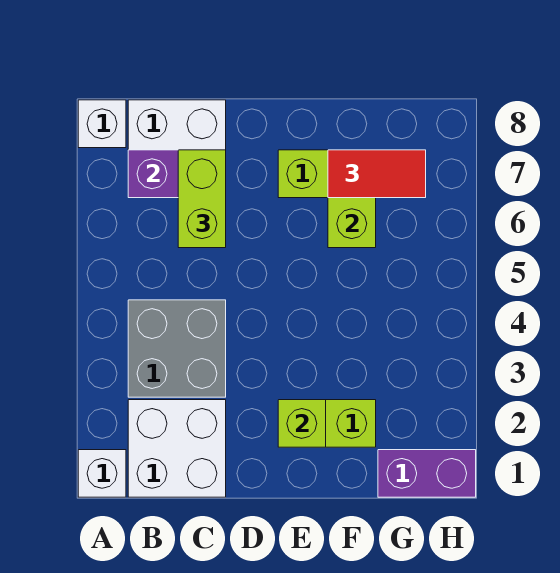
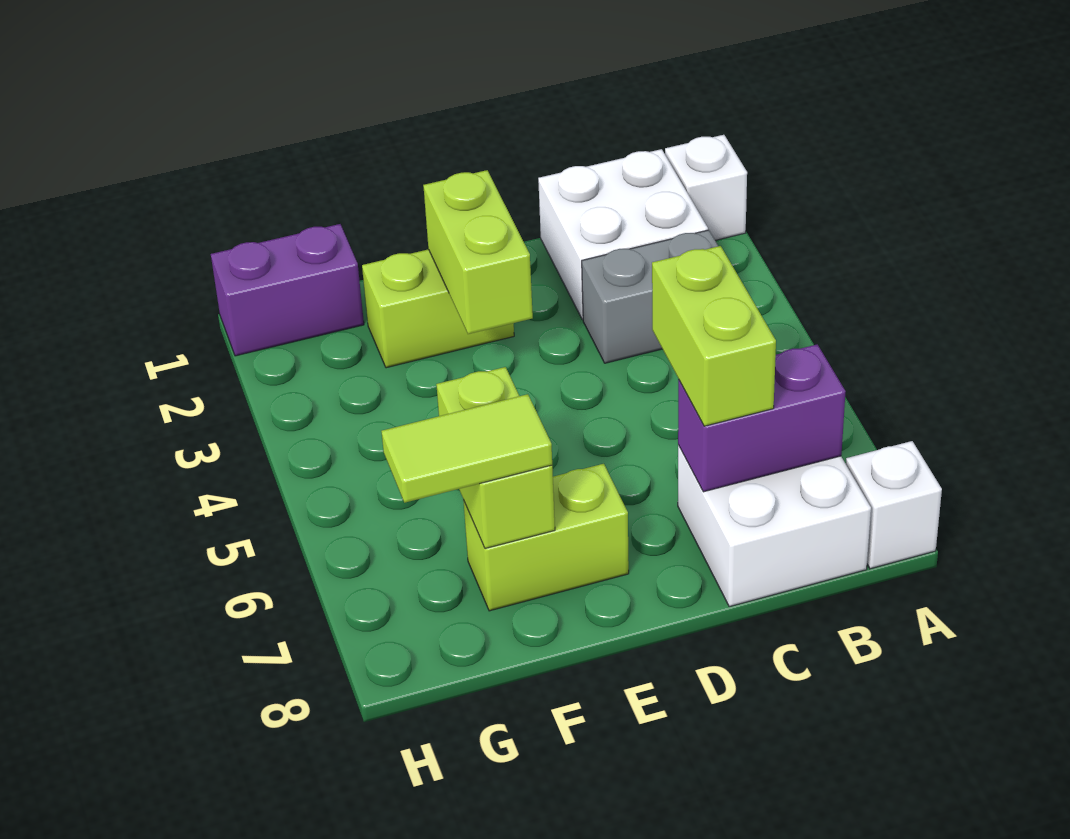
grey brick B3:C4 level 1 -> grey brick B3:C3 level 1
lime brick E2 level 2 -> lime brick E2:E3 level 2
red tile F7:G7 level 3 -> lime tile F7:G7 level 3

